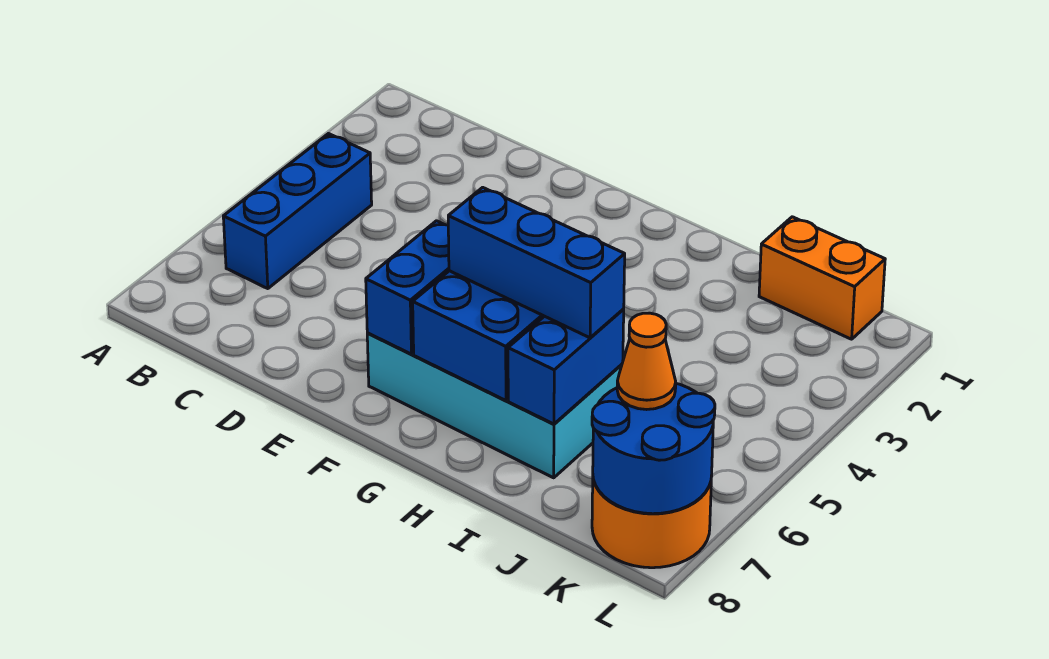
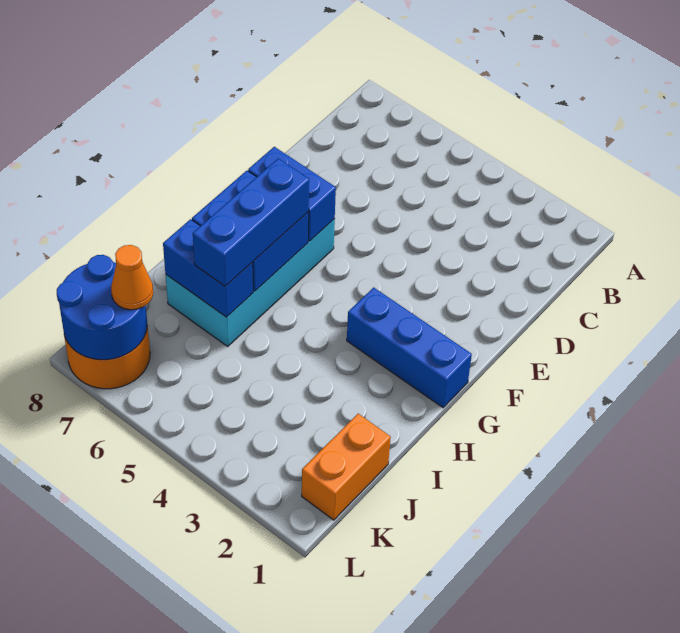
blue brick B4:B6 level 1 -> blue brick G1:G3 level 1

